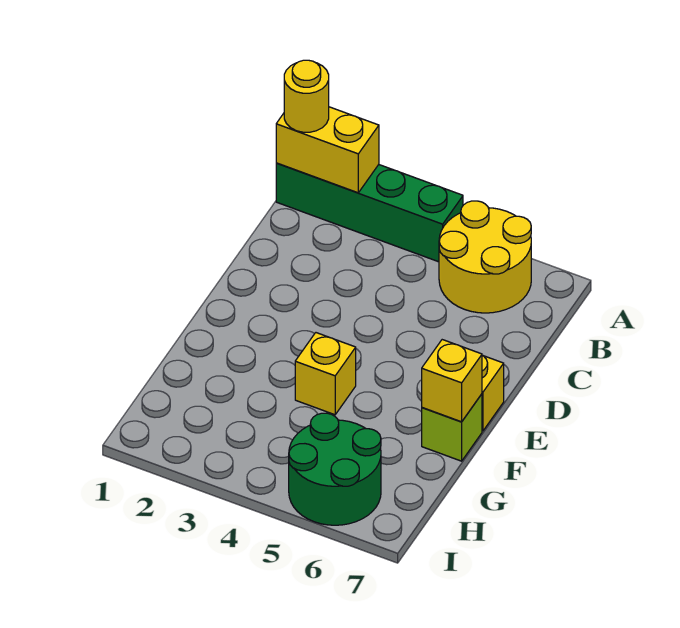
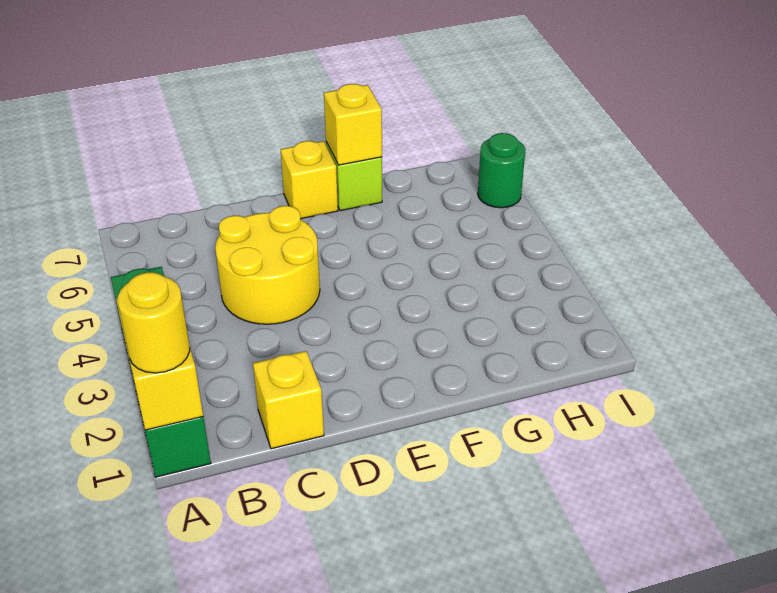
yellow round brick A5:B6 level 1 -> yellow round brick C4:D5 level 1
yellow brick F4 level 1 -> yellow brick C1 level 1
green round brick H5:I6 level 1 -> green round brick I6 level 1

